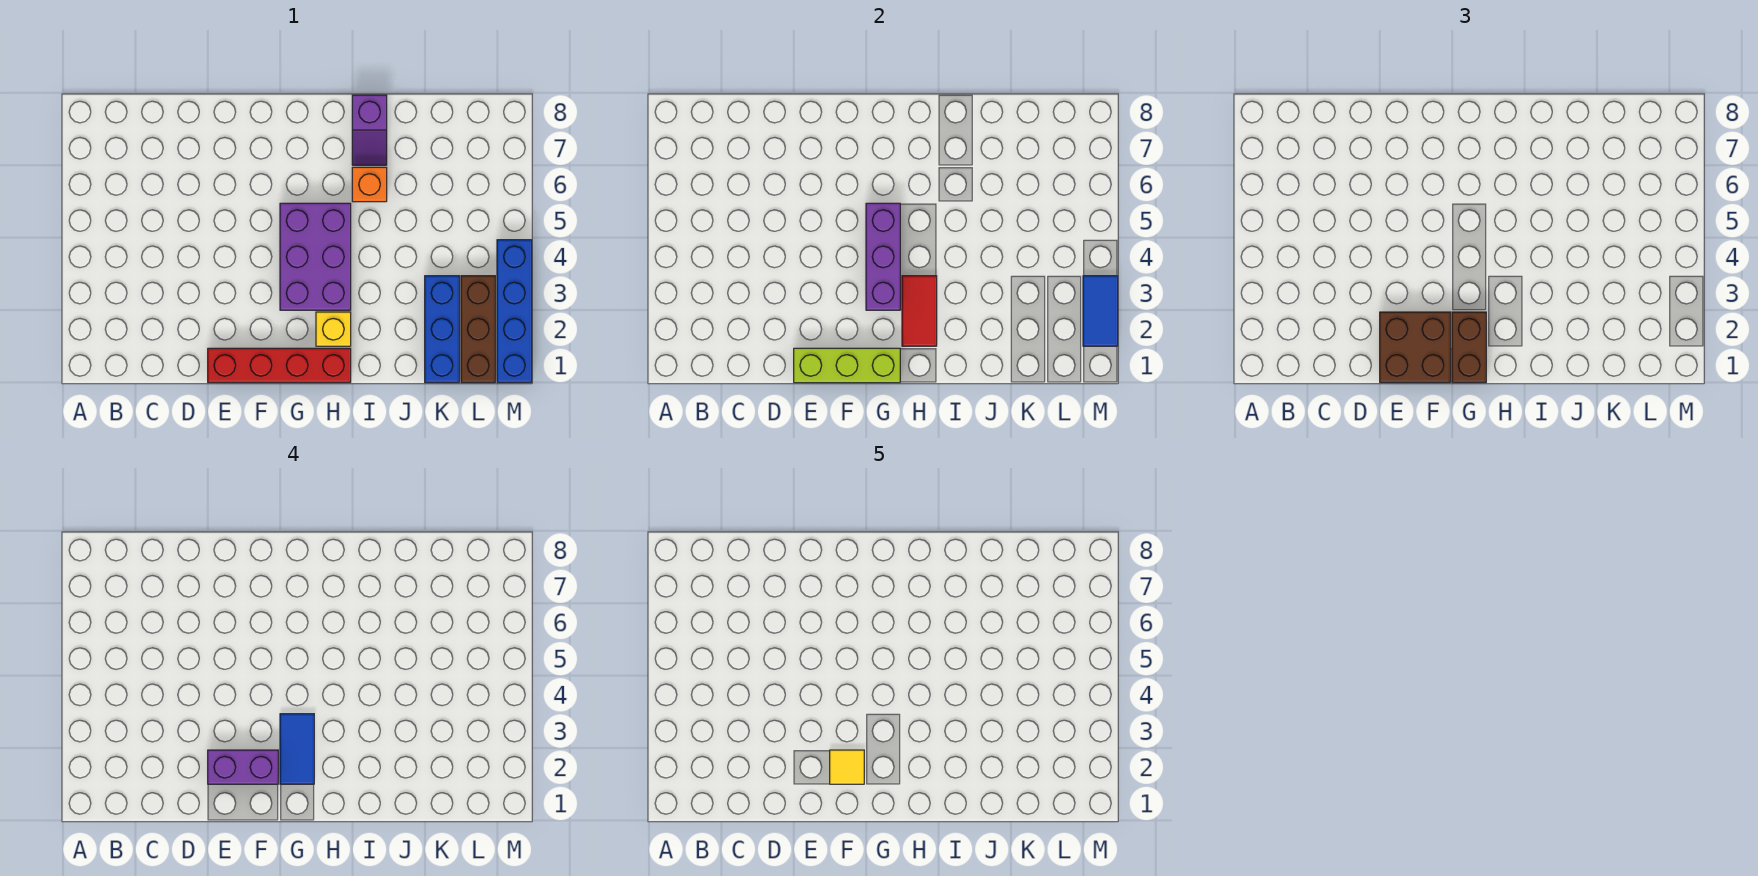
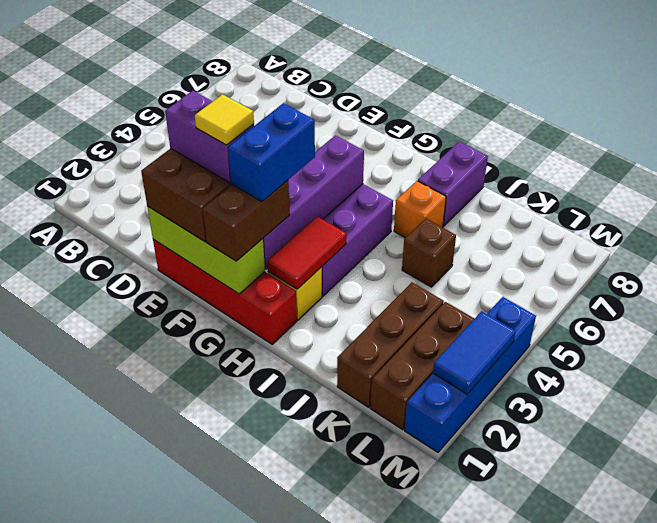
blue tile G2:G3 level 4 -> blue brick G2:G3 level 4
purple brick G3:G5 level 2 -> purple brick G2:G5 level 2
purple slope I7:I8 level 1 top 8 -> purple brick I7:I8 level 1
none -> brown brick J5 level 1
blue brick K1:K3 level 1 -> brown brick K1:K3 level 1

